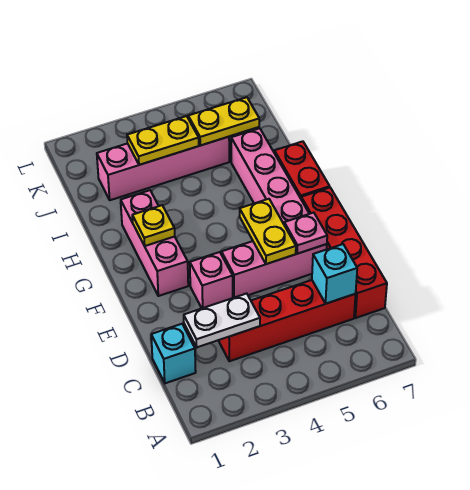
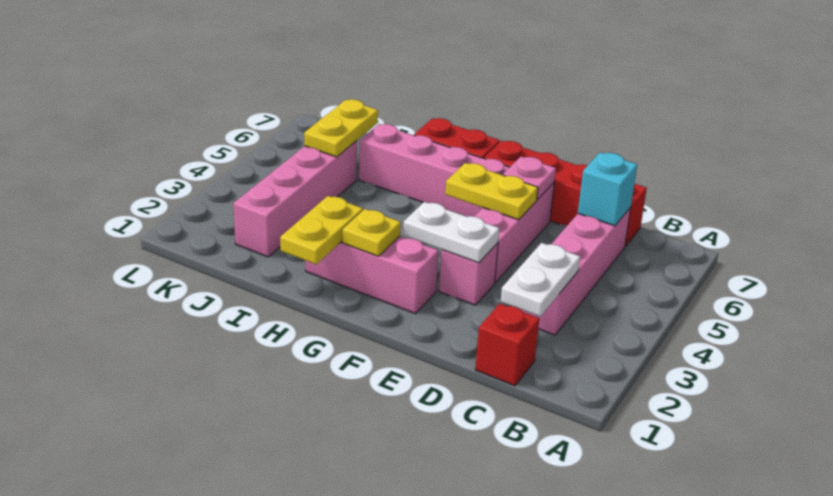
cyan brick C1 level 1 -> red brick C1 level 1
red brick C3:C6 level 1 -> pink brick C3:C6 level 1
none -> white plate E3:F3 level 2
yellow plate J3:J4 level 2 -> yellow plate H1:H2 level 2

